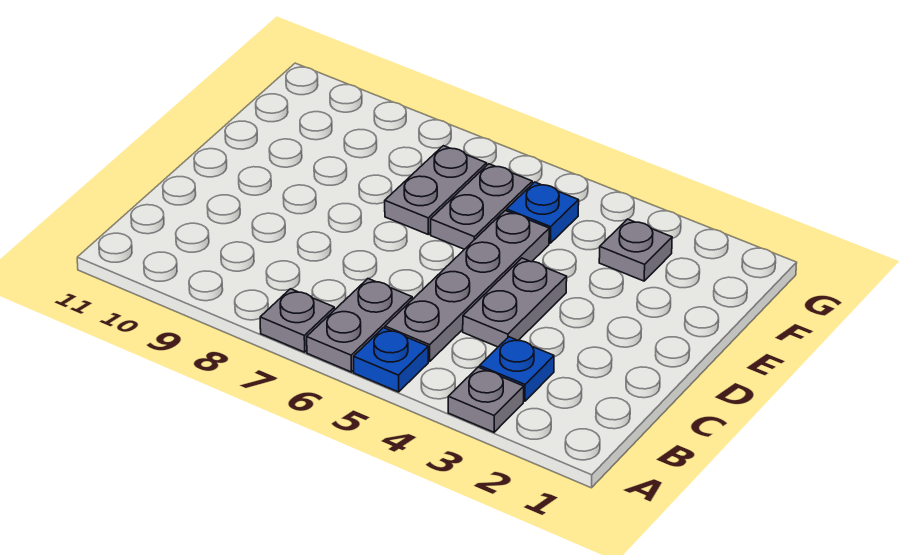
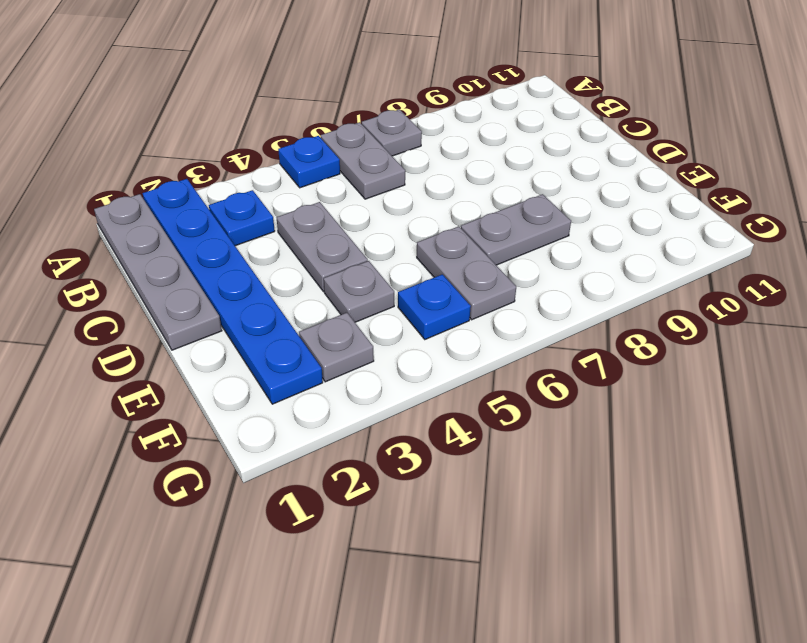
none -> blue plate A2:F2 level 1
grey plate A3 level 1 -> grey plate E4 level 1
grey plate B5:E5 level 1 -> grey plate A1:D1 level 1
grey plate E7:F7 level 1 -> grey plate E7:E8 level 1

